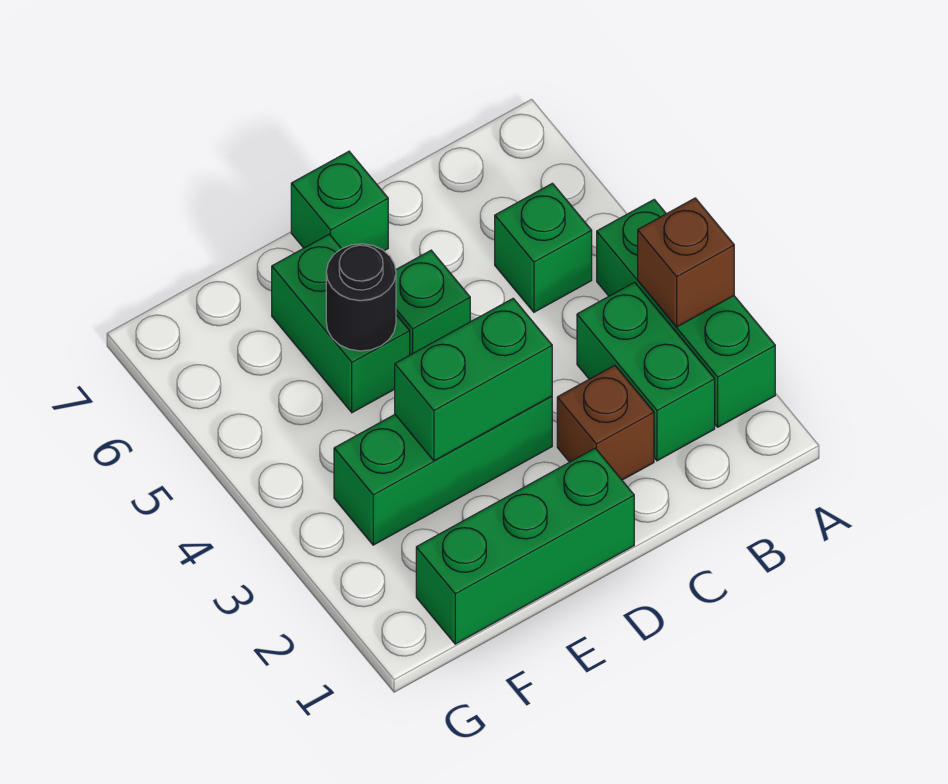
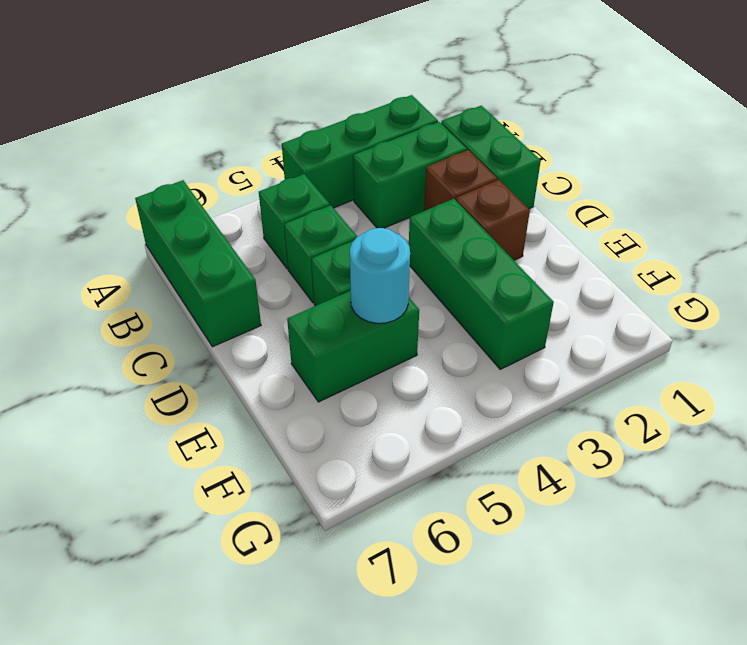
brown brick A3 level 2 -> brown brick D2 level 1
green brick D1:F1 level 1 -> green brick A7:C7 level 1
green brick D3:E3 level 2 -> green brick B1:C1 level 1
green brick D7 level 1 -> green brick C5 level 1
black round brick E5 level 2 -> cyan round brick E5 level 2

